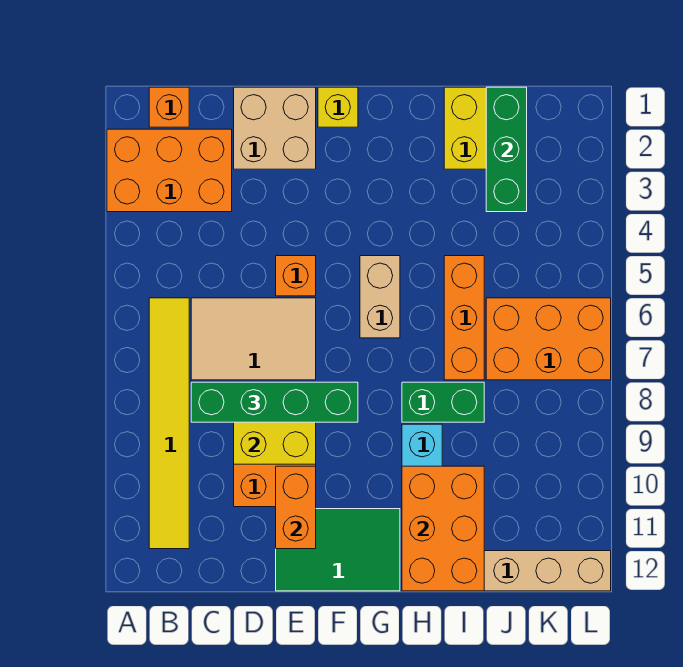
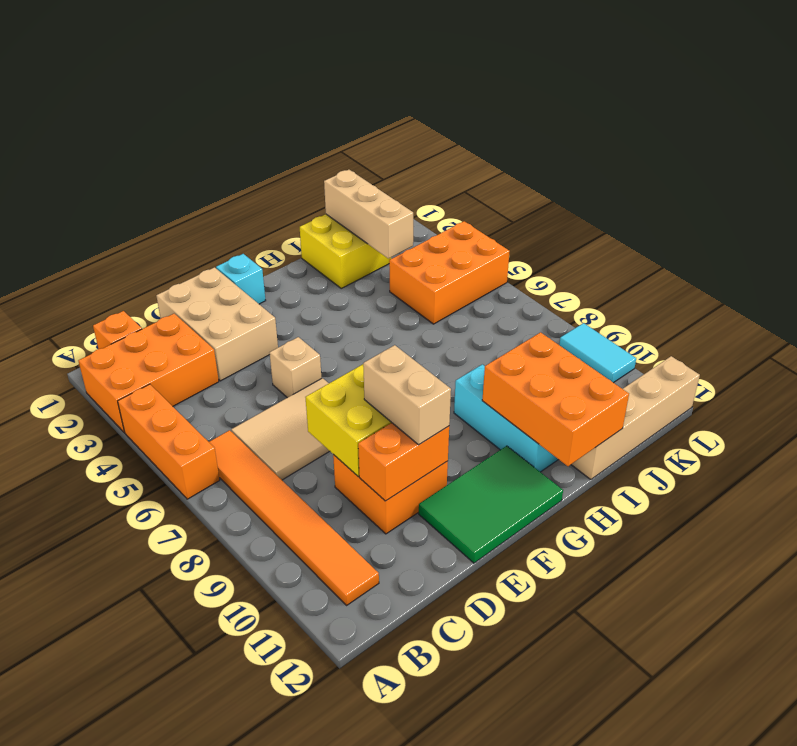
yellow tile B6:B11 level 1 -> orange tile B6:B11 level 1
green brick C8:F8 level 3 -> none
tan brick D1:E2 level 1 -> tan brick D1:E3 level 1
orange brick E5 level 1 -> tan brick E5 level 1
orange brick E10:E11 level 2 -> orange brick D10:E10 level 2
yellow brick F1 level 1 -> cyan brick F1 level 1
tan brick G5:G6 level 1 -> tan brick E9:E10 level 3
green brick H8:I8 level 1 -> none
orange brick I5:I7 level 1 -> orange brick A4:A6 level 1
green brick J1:J3 level 2 -> tan brick J1:J3 level 2
orange brick J6:L7 level 1 -> orange brick J4:L5 level 1
none -> cyan tile L9:L10 level 1

